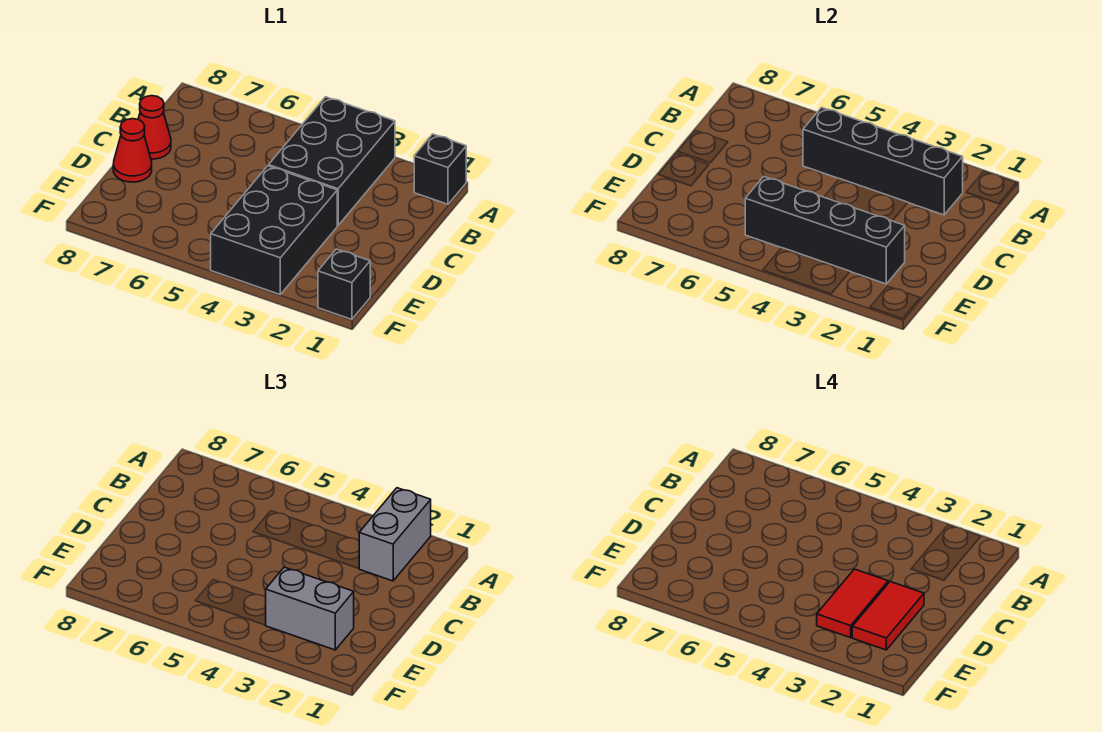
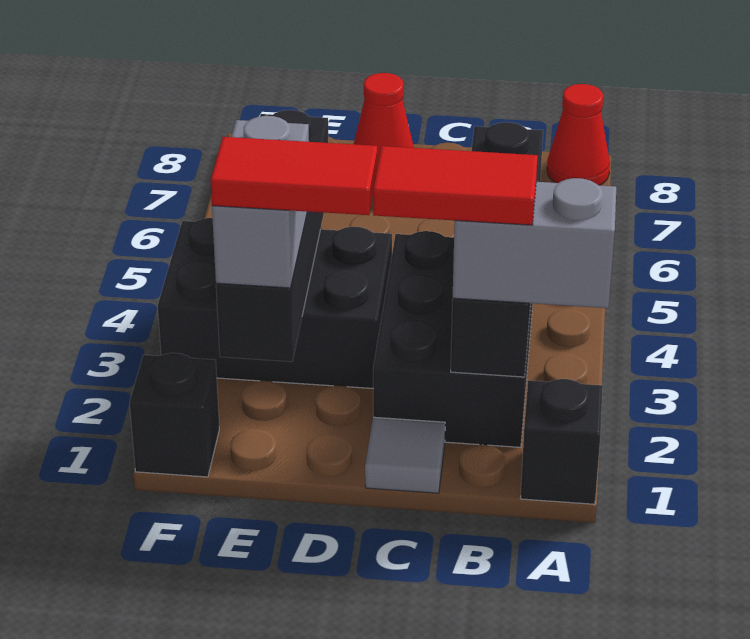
black brick A3:C4 level 1 -> black brick B2:C4 level 1
none -> grey tile C1 level 1
red cone C8 level 1 -> red cone A8 level 1
red tile D3:E3 level 4 -> red tile B2:C2 level 4

